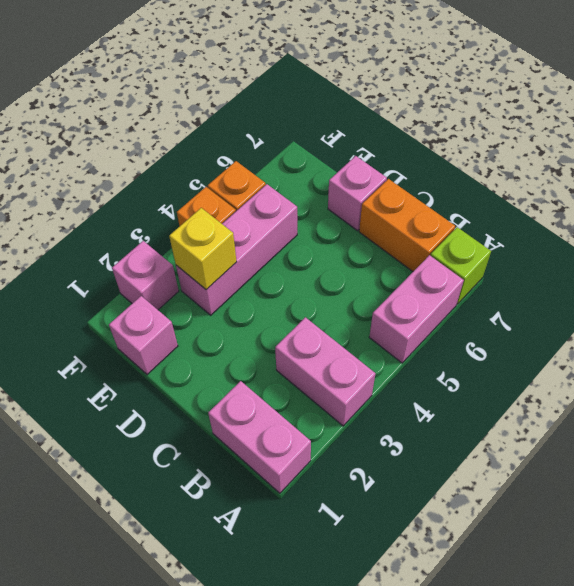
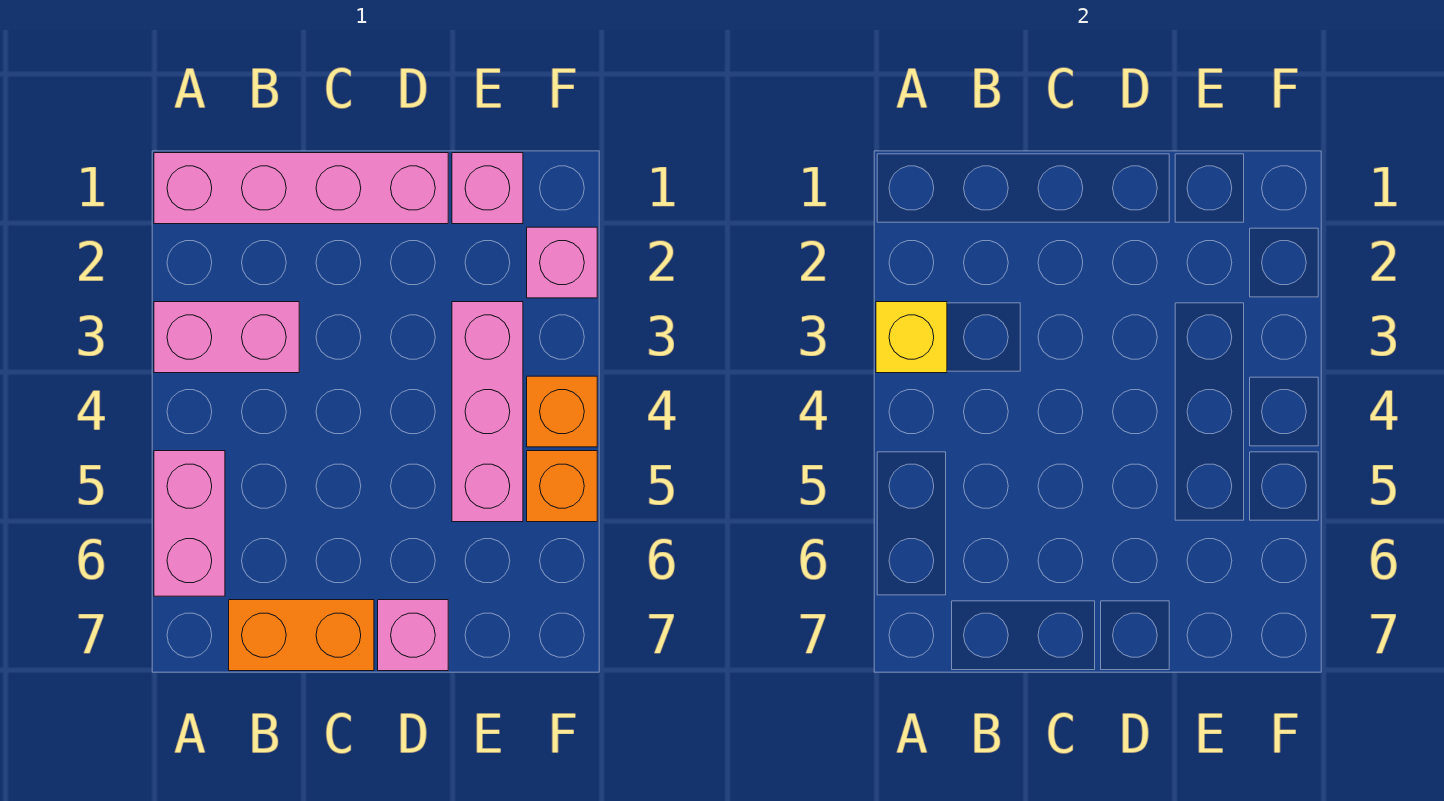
pink brick A1:B1 level 1 -> pink brick A1:D1 level 1
lime brick A7 level 1 -> none
yellow brick E3 level 2 -> yellow brick A3 level 2

